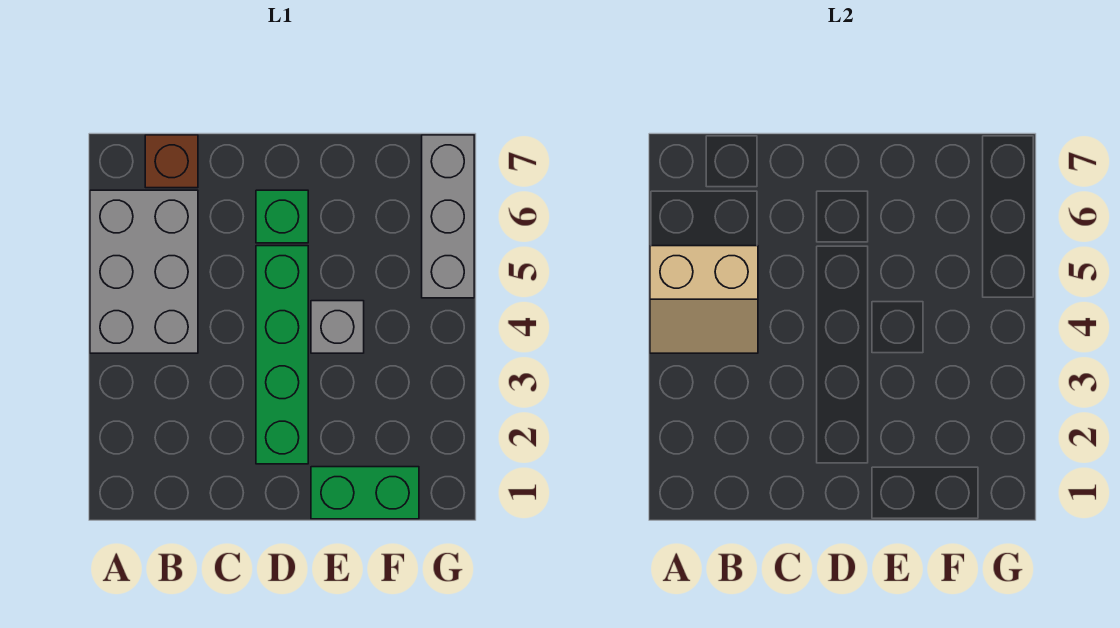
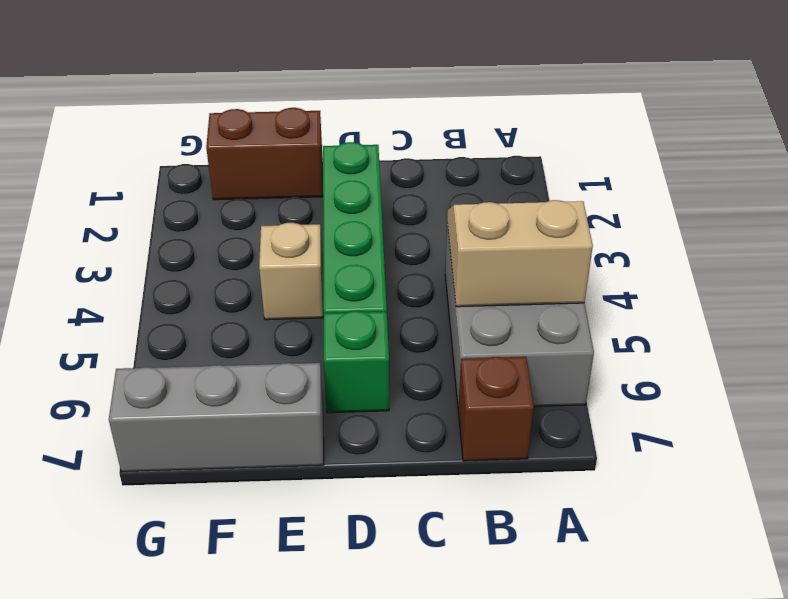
green brick E1:F1 level 1 -> brown brick E1:F1 level 1
grey brick E4 level 1 -> tan brick E4 level 1
grey brick G5:G7 level 1 -> grey brick E7:G7 level 1

